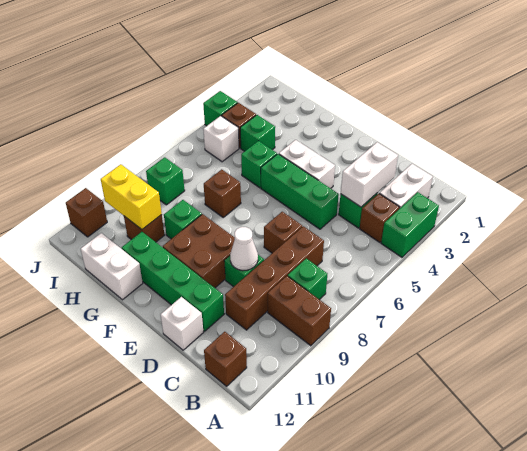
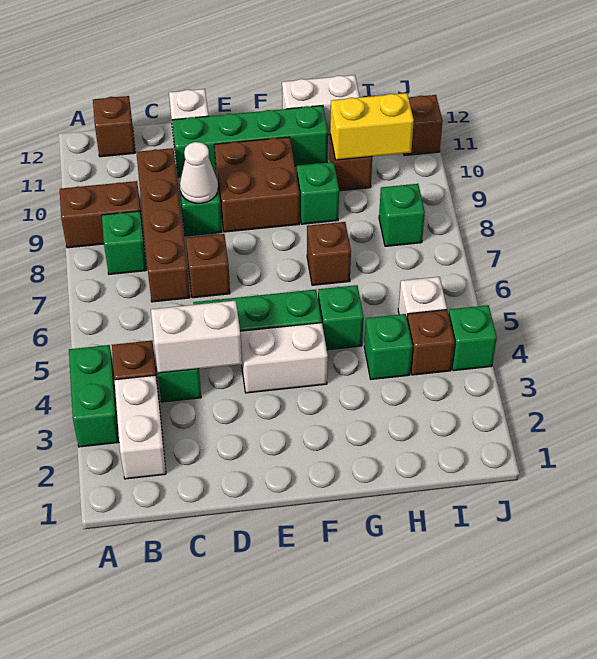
white brick C3:C4 level 2 -> white brick C4:D4 level 2

